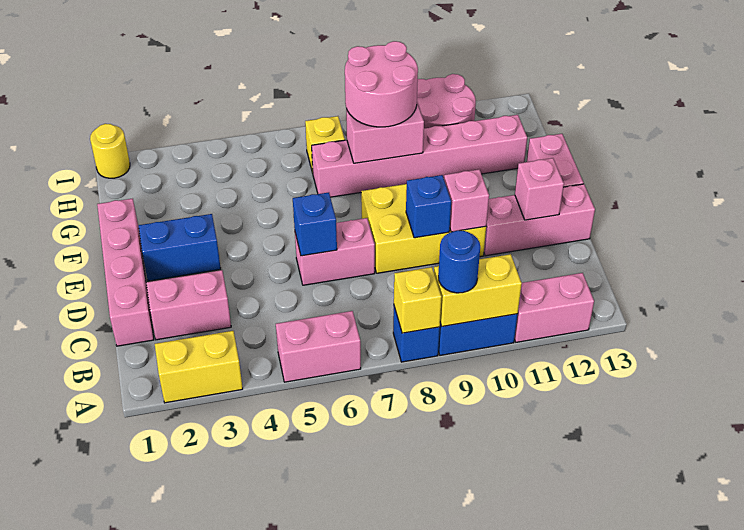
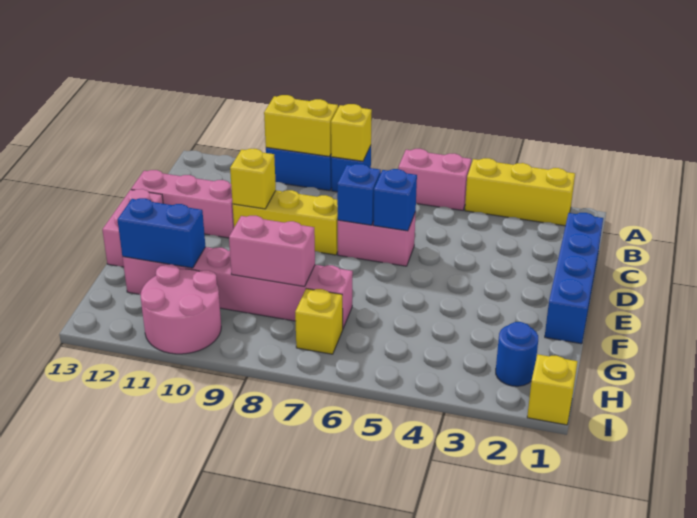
yellow brick A2:A3 level 1 -> yellow brick A2:A4 level 1
blue round brick A9 level 3 -> blue round brick H2 level 1
pink brick A11:A12 level 1 -> none
pink brick C1:F1 level 1 -> blue brick C1:F1 level 1
pink brick C2:C3 level 1 -> none
yellow brick D8:E10 level 1 -> yellow brick D8:D10 level 1
blue brick D9 level 2 -> blue brick D7 level 2
pink brick D10 level 2 -> yellow brick D10 level 2
pink brick D12 level 2 -> none
blue brick E2:E3 level 1 -> blue brick G11:G12 level 2
pink round brick G8:H9 level 3 -> none
yellow round brick I1 level 1 -> yellow brick I1 level 1

